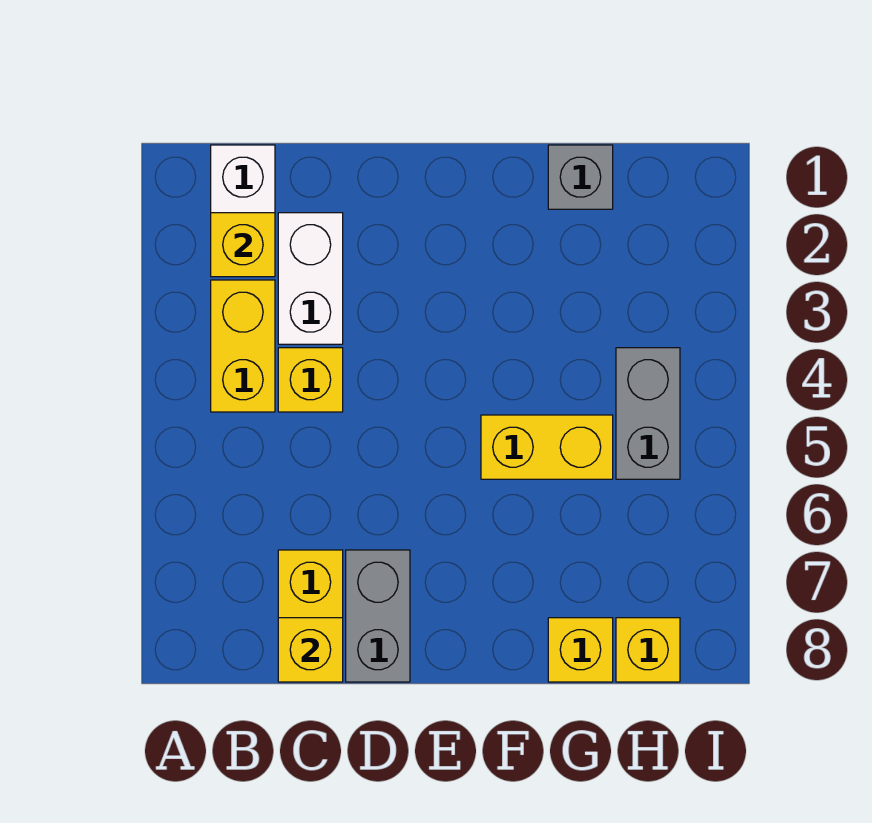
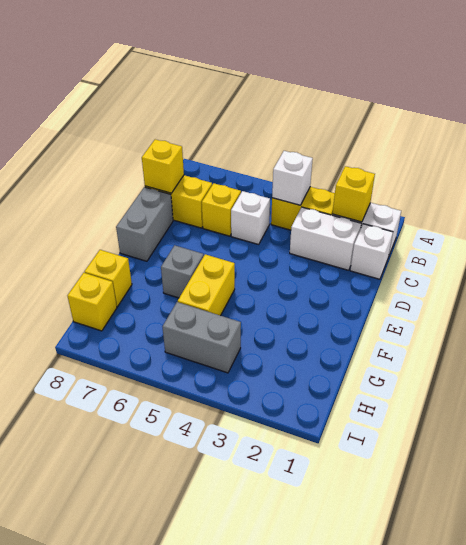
none -> white brick B4 level 2
none -> white brick C1 level 1
yellow brick C4 level 1 -> yellow brick C6 level 1
none -> white brick C5 level 1
grey brick D7:D8 level 1 -> grey brick D8:E8 level 1
grey brick G1 level 1 -> grey brick F6 level 1

